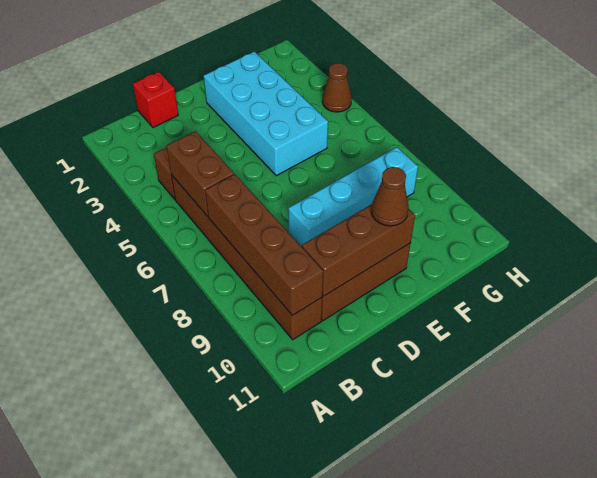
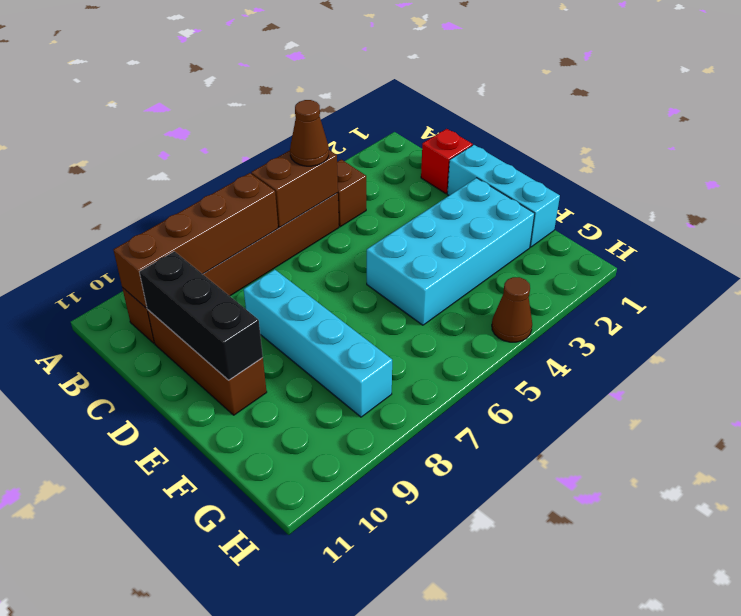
brown brick C10:E10 level 2 -> black brick C10:E10 level 2
none -> cyan brick D1:F1 level 1
brown cone E10 level 3 -> brown cone B5 level 3

